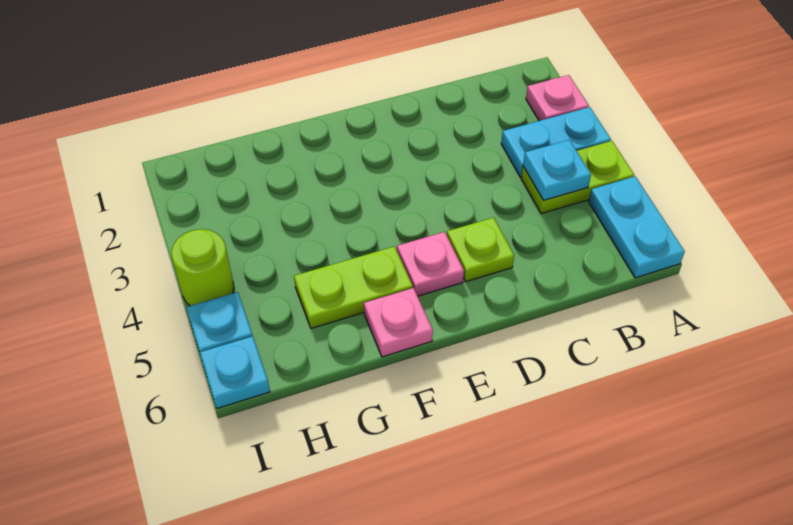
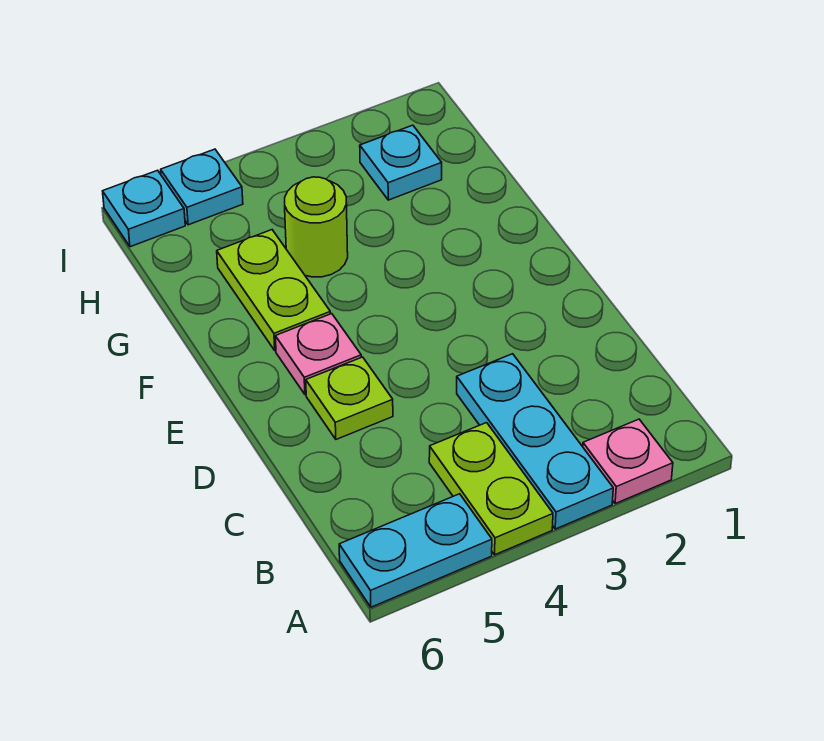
cyan plate A3:B3 level 1 -> cyan plate A3:C3 level 1
cyan plate B4 level 2 -> cyan plate H2 level 1
pink plate F6 level 1 -> none
lime round brick I4 level 1 -> lime round brick G4 level 1

